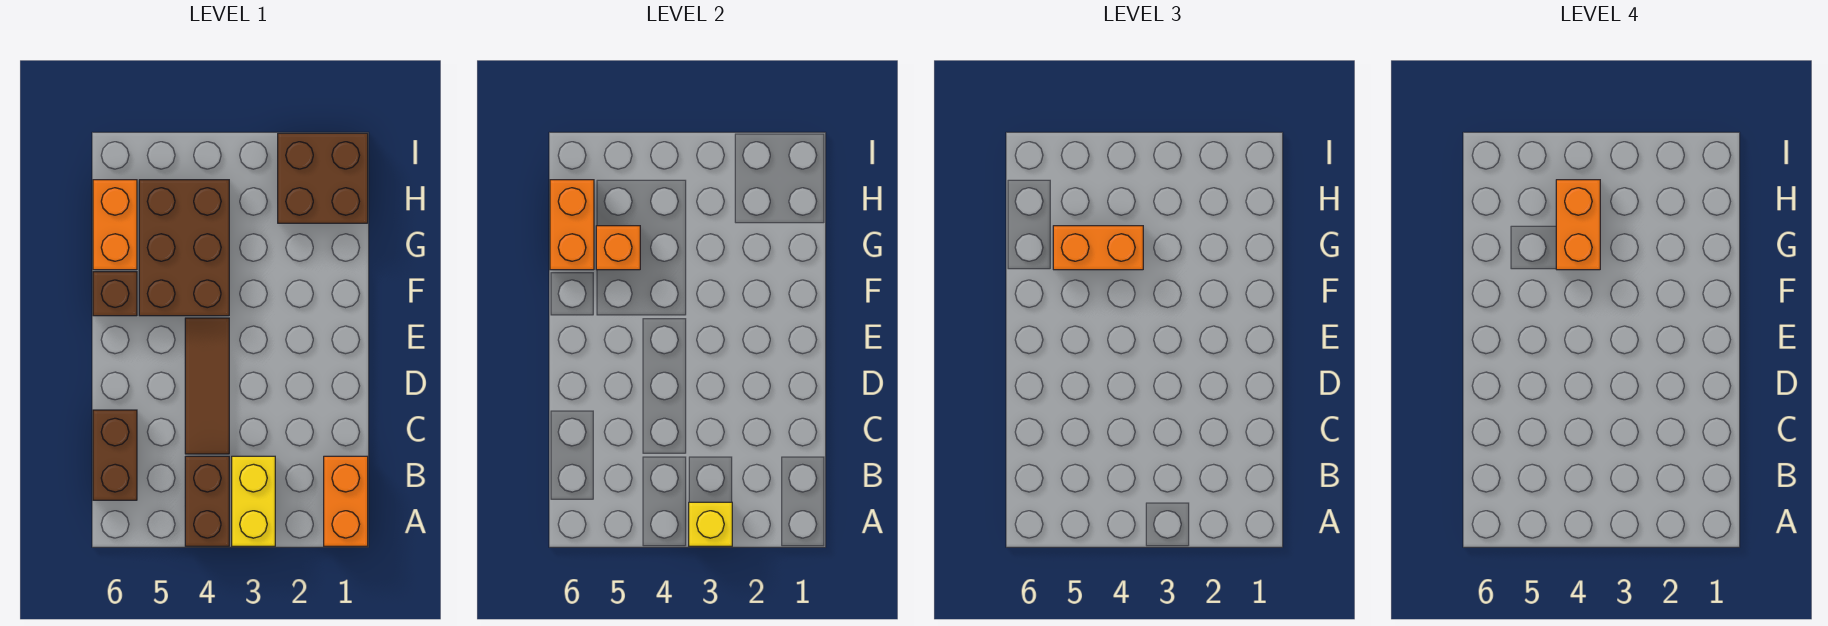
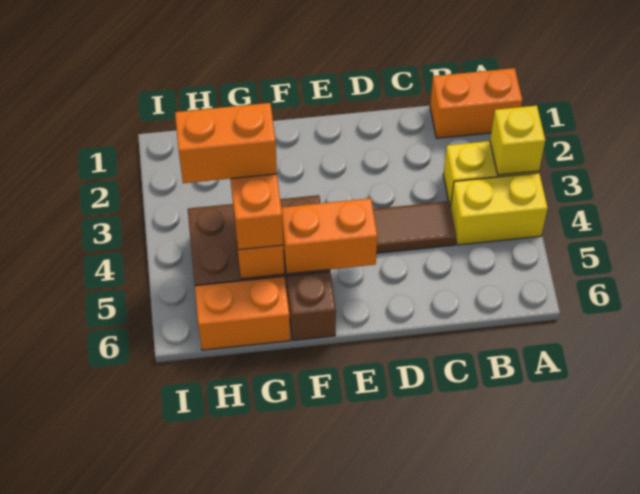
brown brick A4:B4 level 1 -> yellow brick A4:B4 level 1
brown brick B6:C6 level 1 -> none
orange brick G6:H6 level 2 -> orange brick E5:F5 level 2
brown brick H1:I2 level 1 -> none

